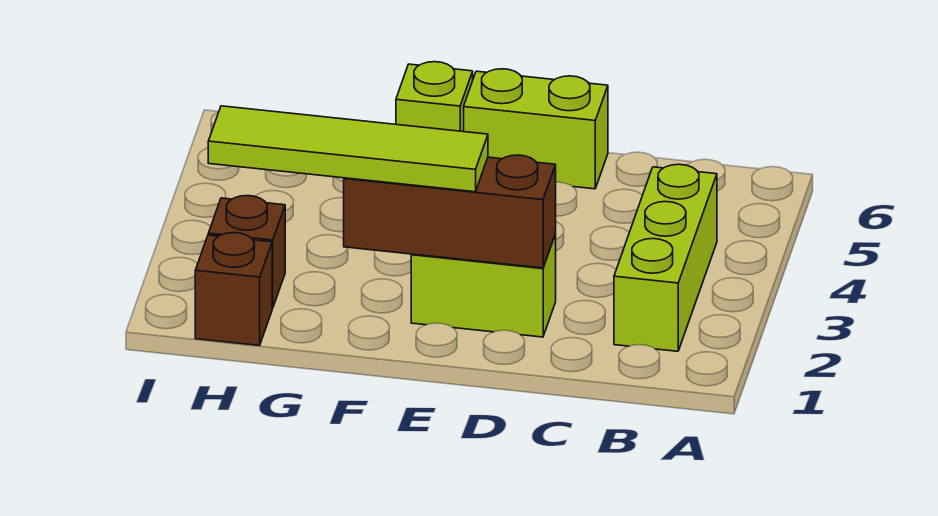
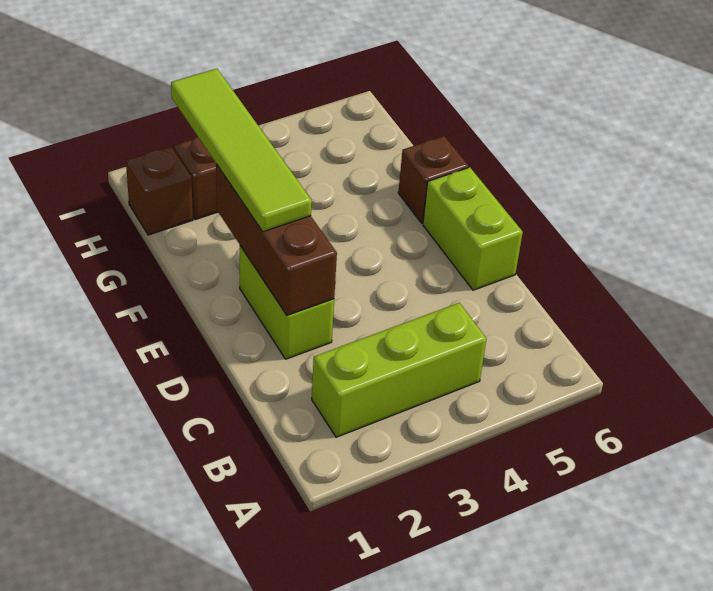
lime brick F6 level 1 -> brown brick F6 level 1

